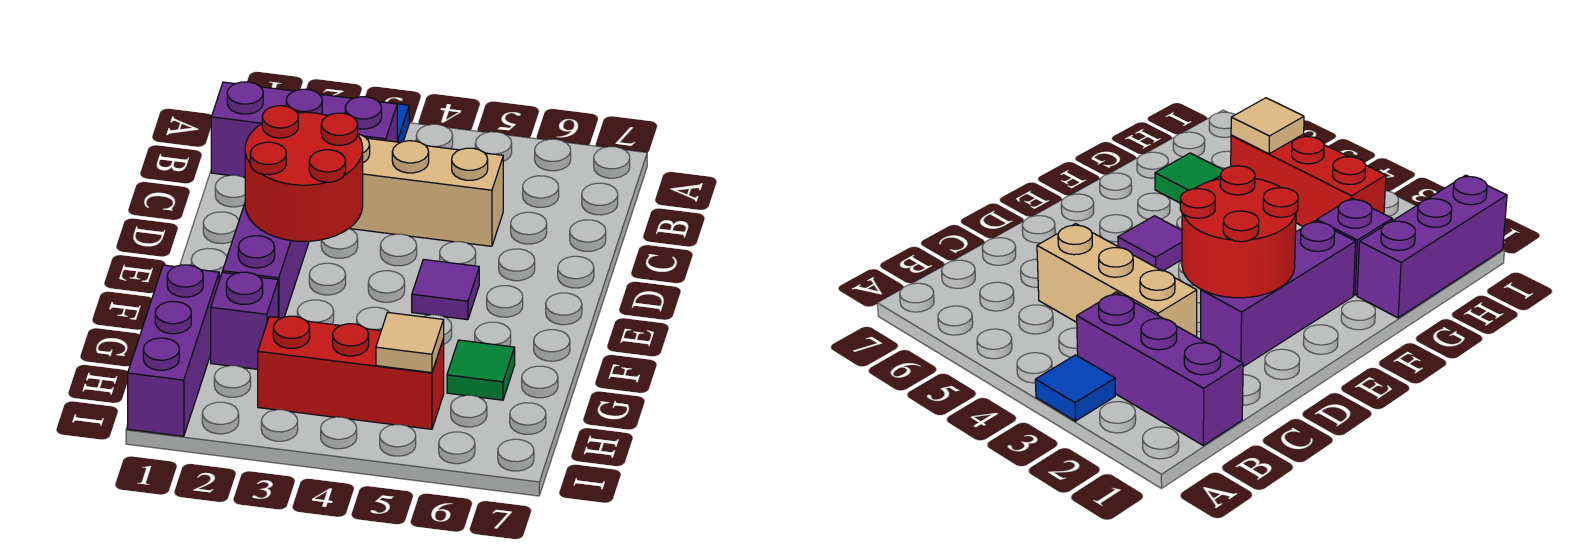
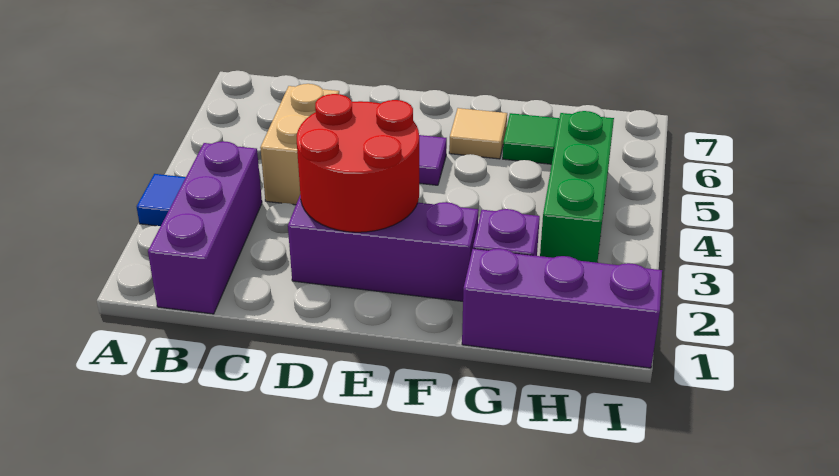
tan brick C3:C5 level 1 -> tan brick C4:C5 level 1
red brick H3:H5 level 1 -> green brick H3:H5 level 1
tan tile H5 level 2 -> tan tile F6 level 1

